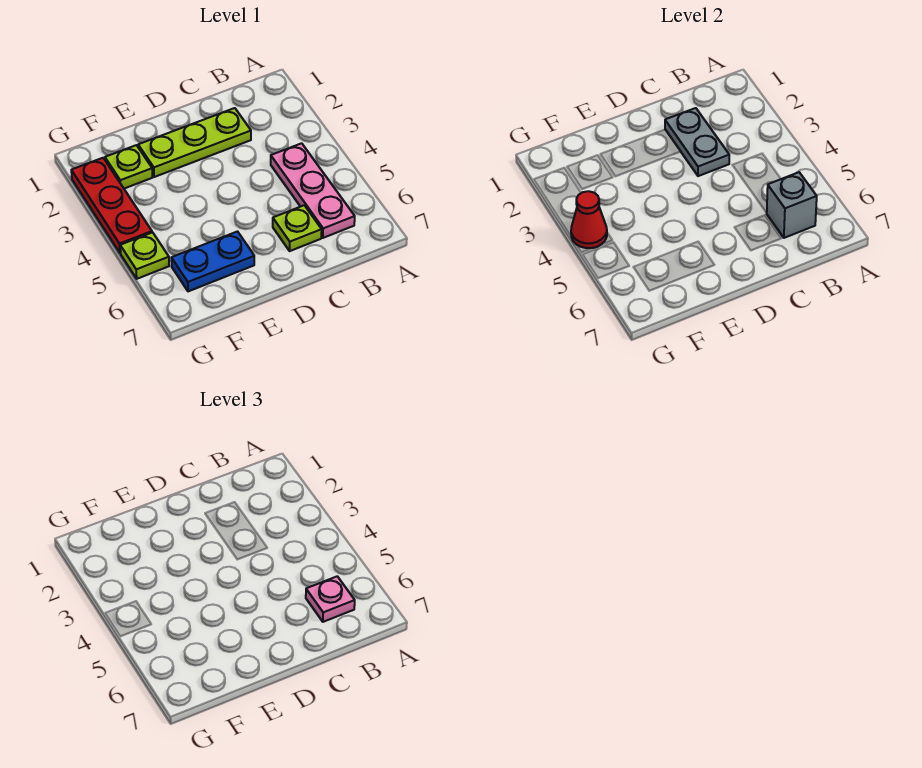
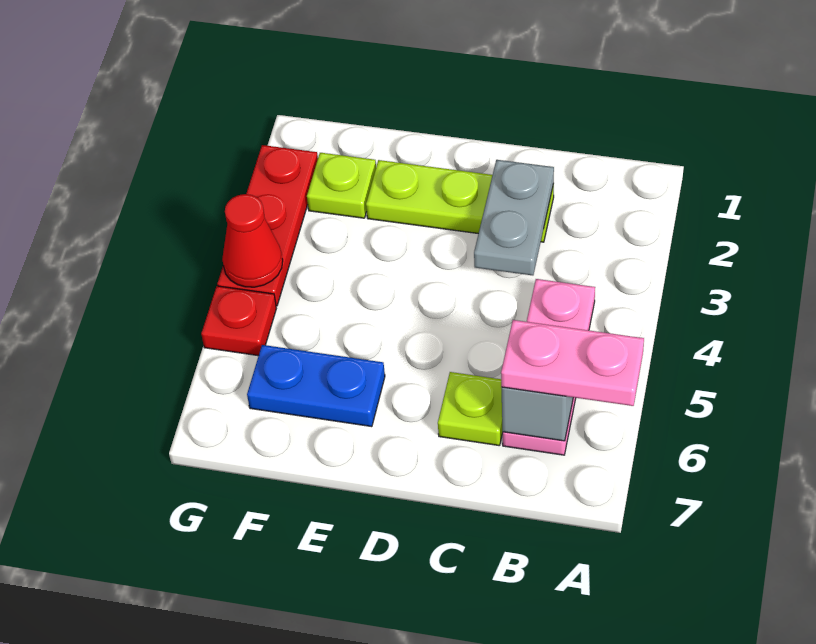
pink plate B6 level 3 -> pink plate A6:B6 level 3
lime plate G5 level 1 -> red plate G5 level 1

